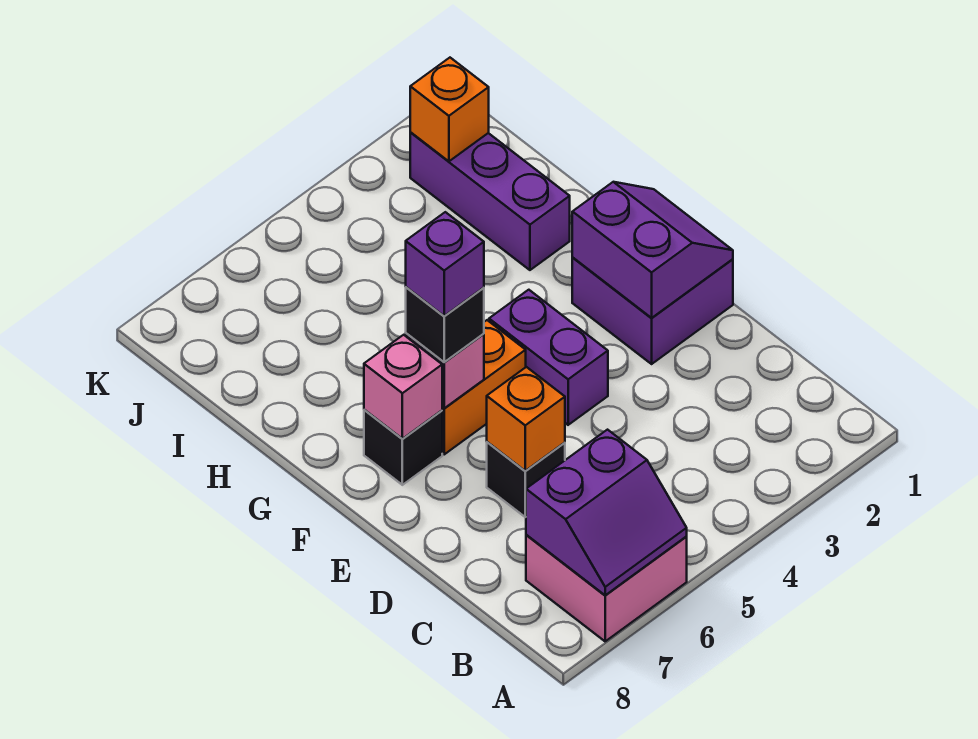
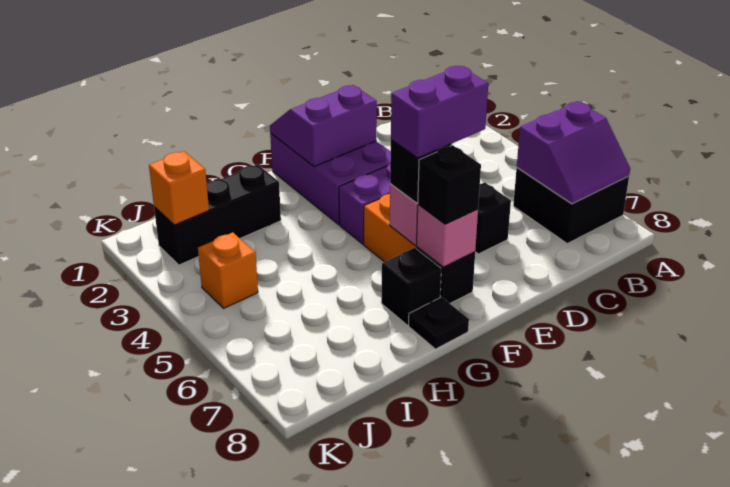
pink brick A6:B7 level 1 -> black brick A6:B7 level 1
purple slope A6:B7 level 2 top B -> purple slope A6:B7 level 2 top 6
orange brick D6 level 2 -> orange brick J4 level 1
purple brick E1:F2 level 1 -> purple brick E1:F3 level 1
purple brick F6 level 4 -> purple brick E6:F6 level 4
none -> black brick F7 level 3
none -> black brick G7 level 1
none -> black plate G8 level 1
purple brick H2:J2 level 1 -> black brick H2:J2 level 1

